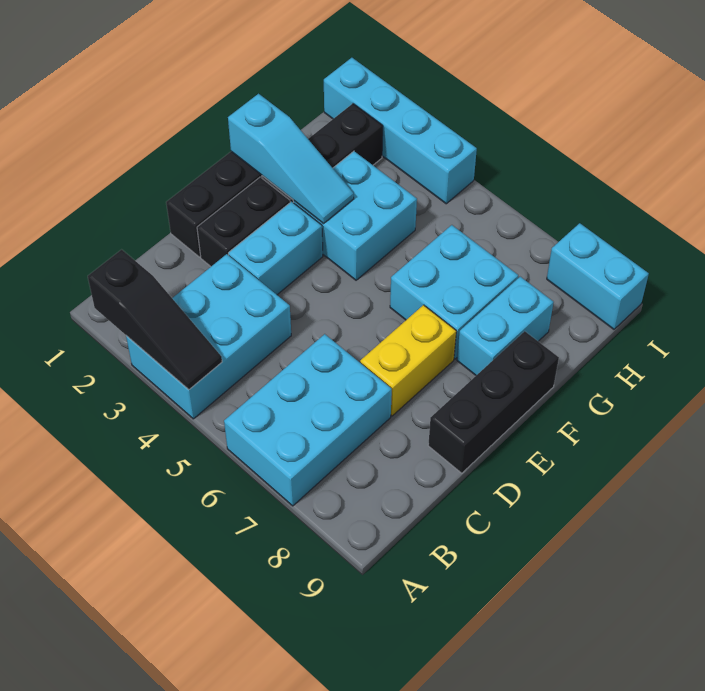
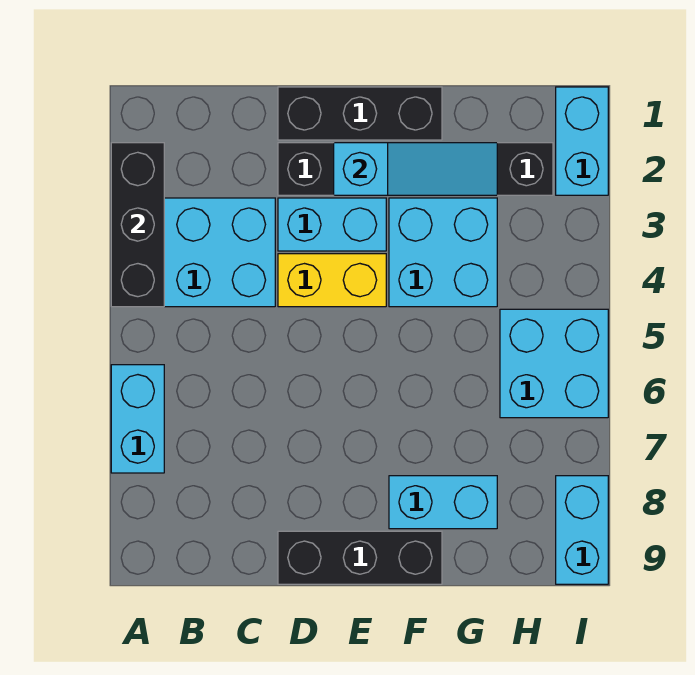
black slope A2:A4 level 2 top 2 -> black brick A2:A4 level 2
cyan brick A6:C7 level 1 -> cyan brick A6:A7 level 1
yellow brick D7:E7 level 1 -> yellow brick D4:E4 level 1
cyan slope F1:F3 level 2 top 1 -> cyan slope E2:G2 level 2 top E
cyan brick F6:G7 level 1 -> cyan brick H5:I6 level 1
cyan brick I1:I4 level 1 -> cyan brick I1:I2 level 1

